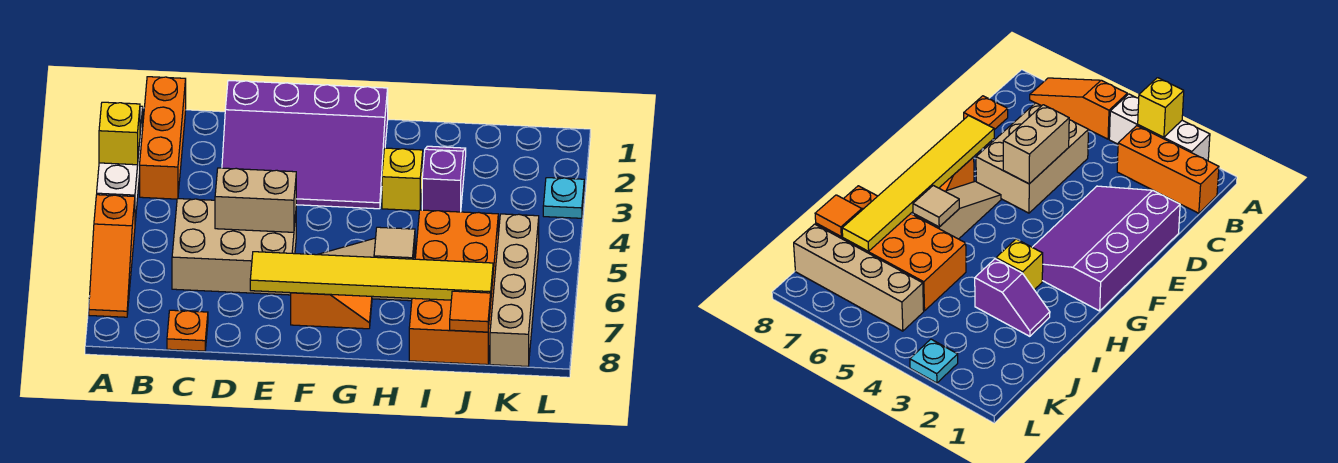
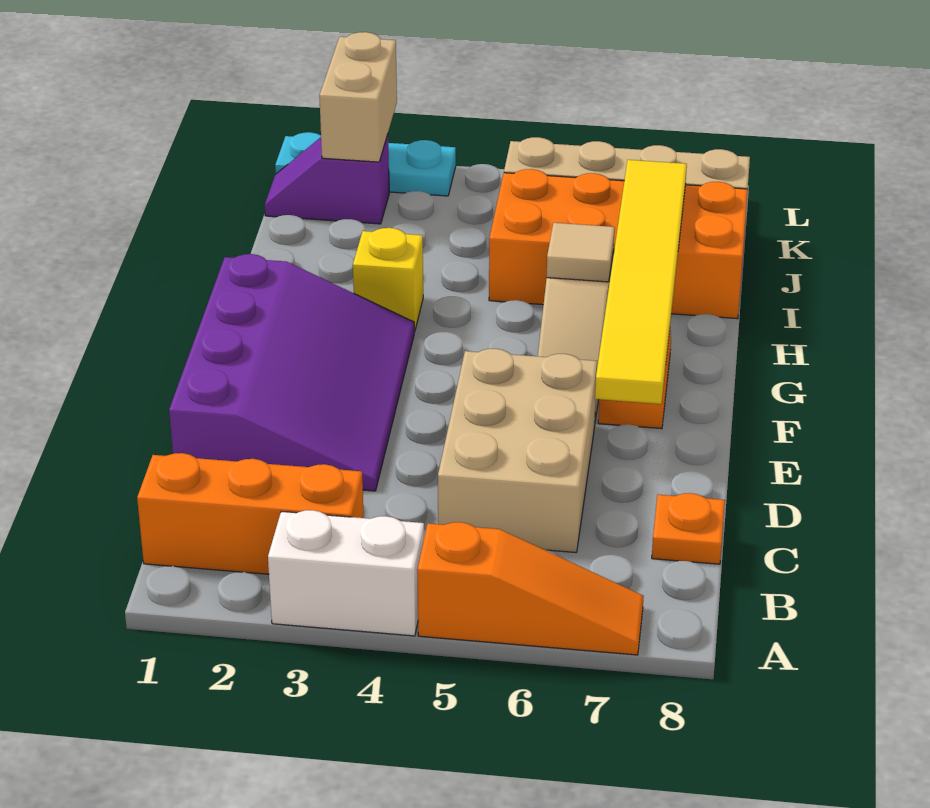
white brick A2:A4 level 1 -> white brick A3:A4 level 1
yellow brick A3 level 2 -> none
tan brick D5:E5 level 2 -> tan brick K2:L2 level 2
purple slope I2:I3 level 1 top 3 -> purple slope K1:K2 level 1 top 2
orange tile J8 level 2 -> none
cyan plate L3 level 1 -> cyan plate L1:L3 level 1

